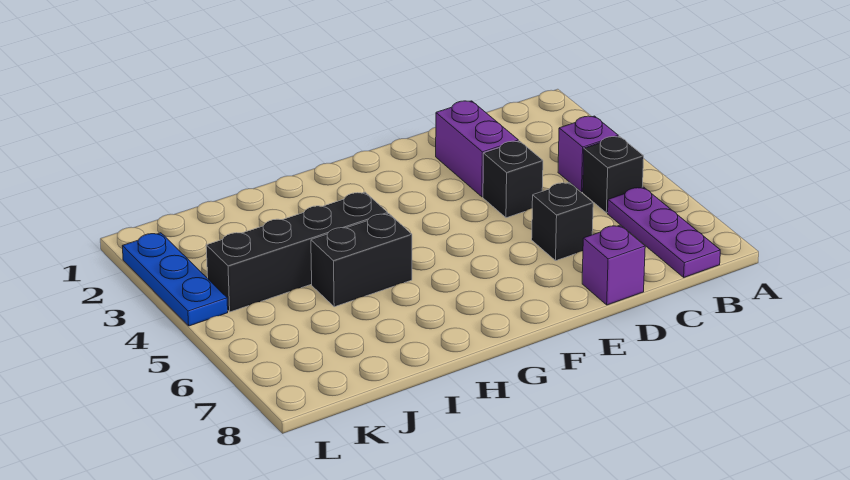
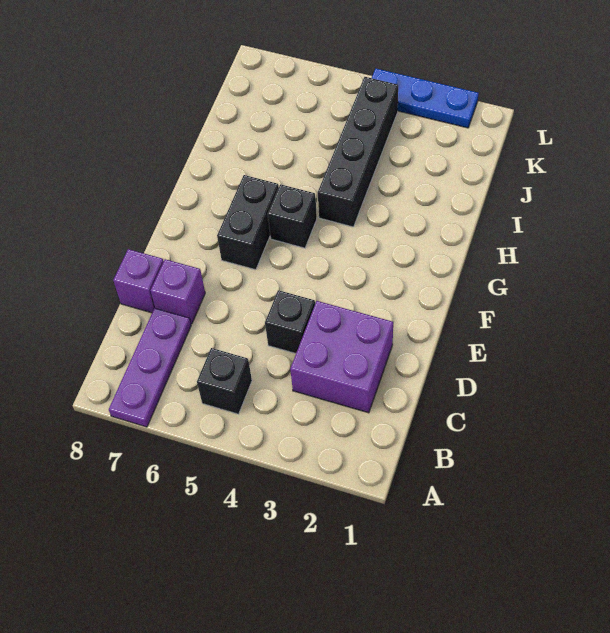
purple brick B4 level 1 -> purple brick D7 level 1
purple plate B6:B8 level 1 -> purple plate A7:C7 level 1
purple brick D2:D3 level 1 -> purple brick C2:D3 level 1
black brick D6 level 1 -> black brick G5 level 1
black brick H5:I5 level 1 -> black brick F6:G6 level 1

